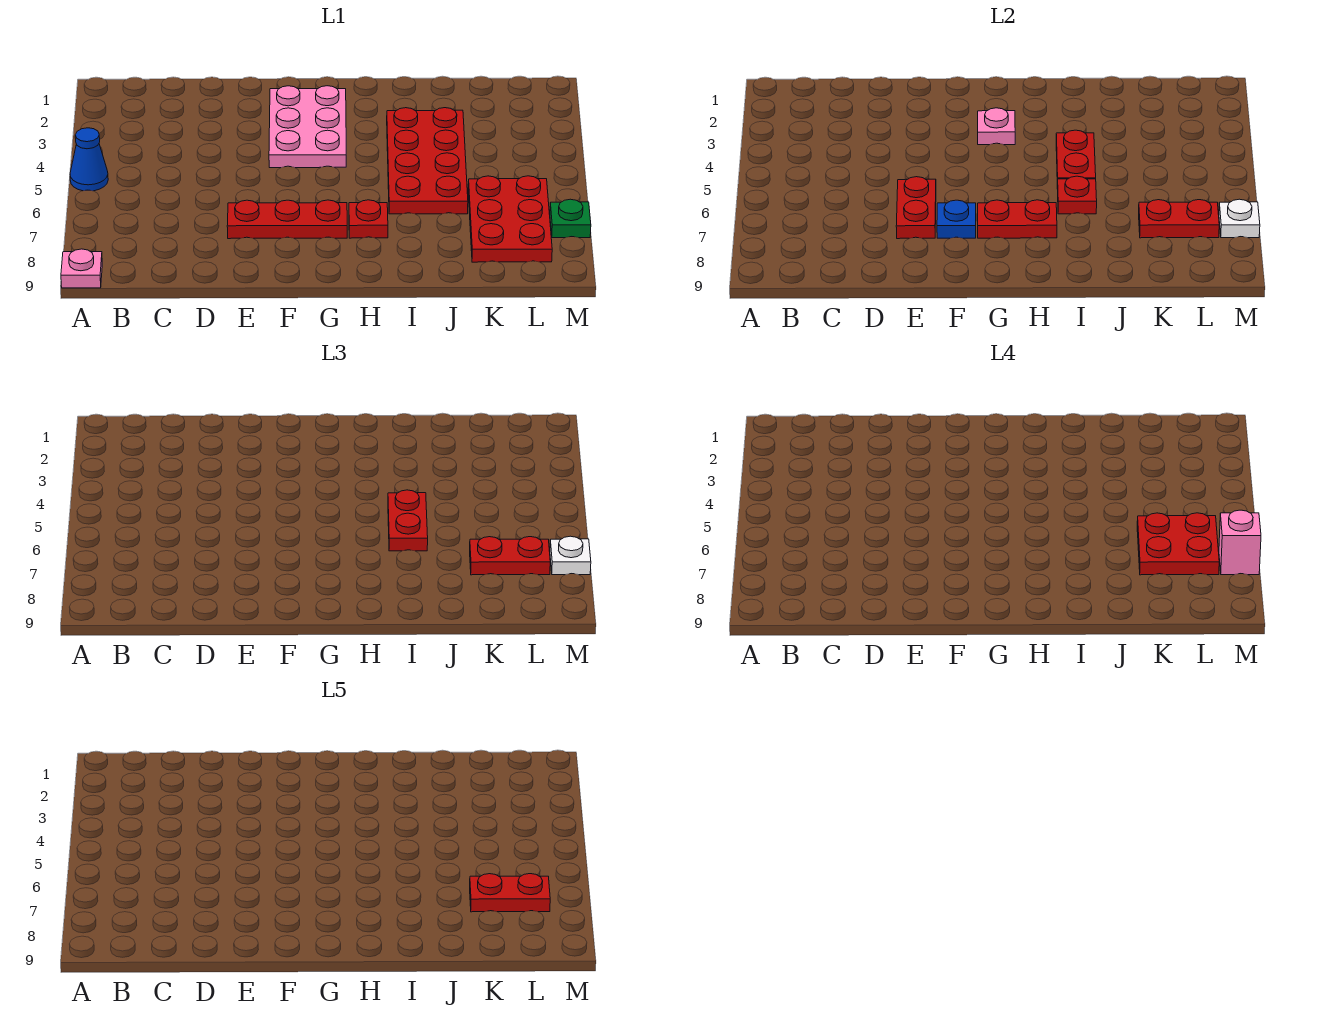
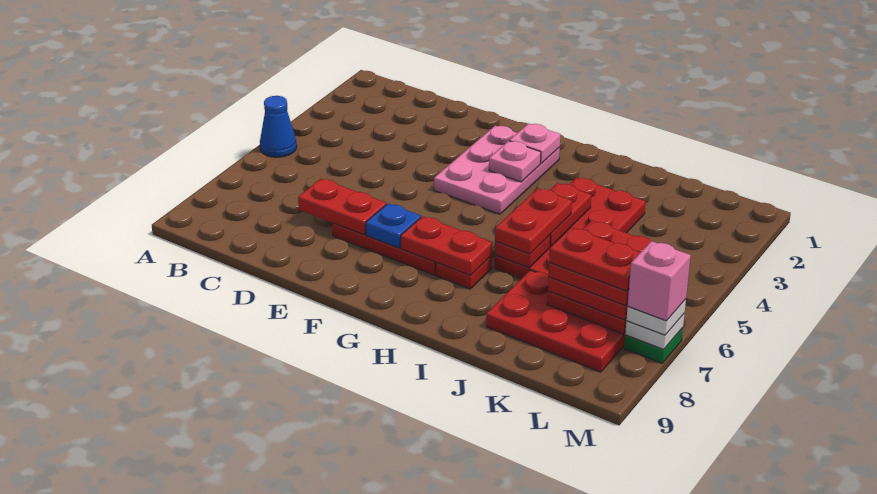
pink plate A9 level 1 -> pink plate G2 level 2
red plate E6:E7 level 2 -> red plate D7:E7 level 2
red plate K6:L8 level 1 -> red plate J7:L8 level 1

